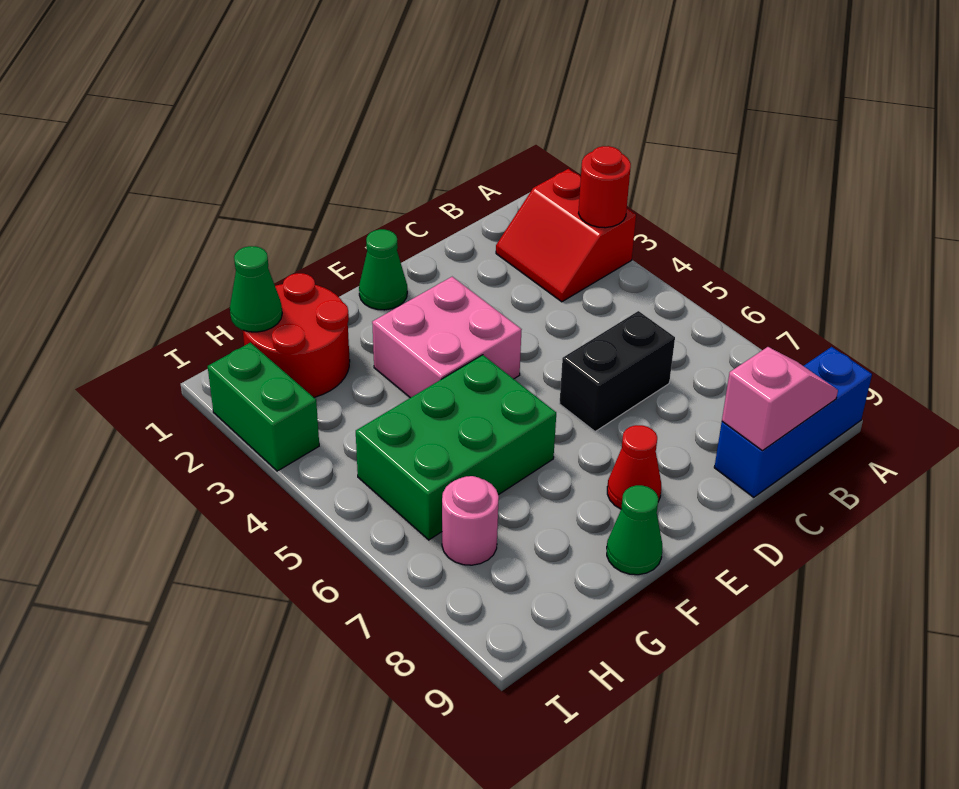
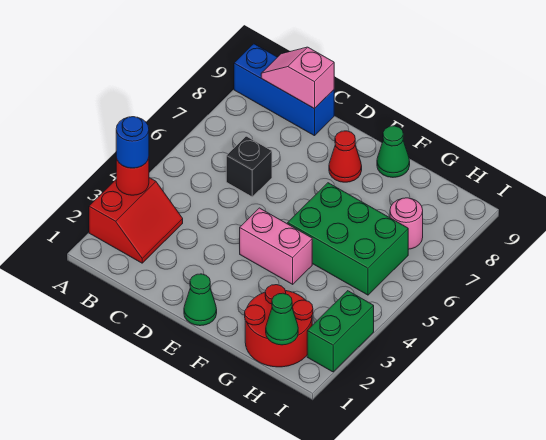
none -> blue round brick A3 level 3
black brick C6:D6 level 1 -> black brick C6 level 1
pink brick E3:F4 level 1 -> pink brick E4:F4 level 1

